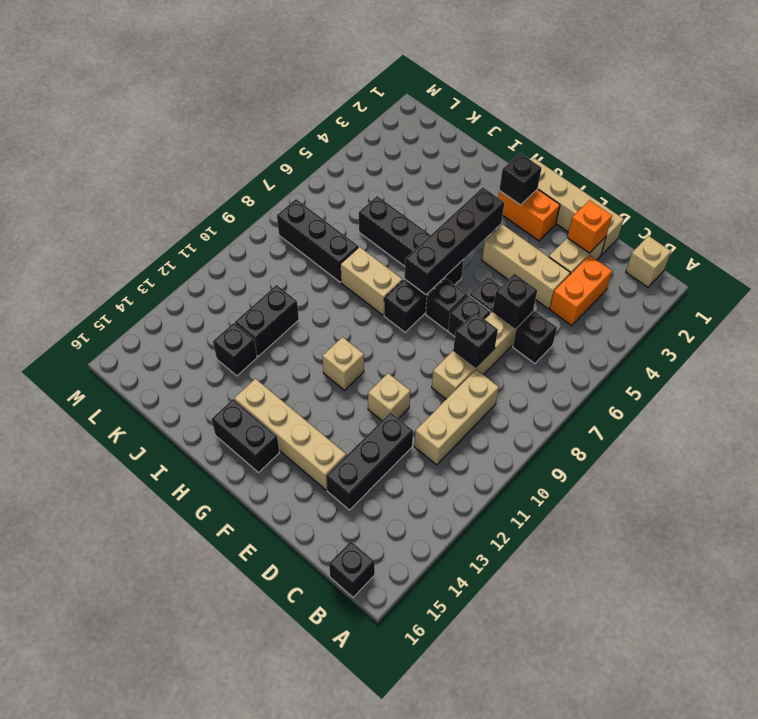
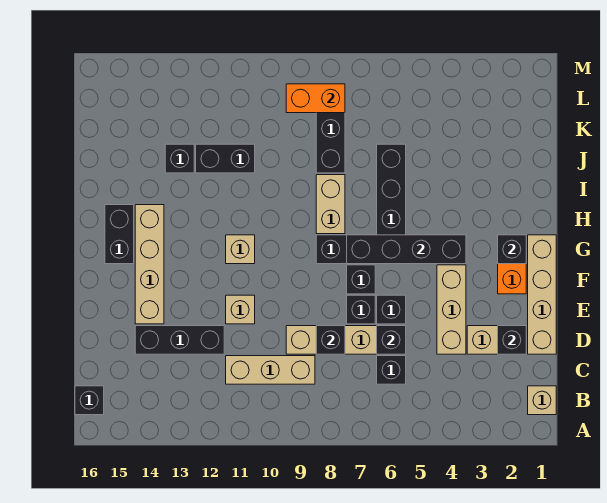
orange brick C3:C4 level 1 -> orange brick L8:L9 level 2
orange brick D2 level 2 -> black brick D2 level 2

